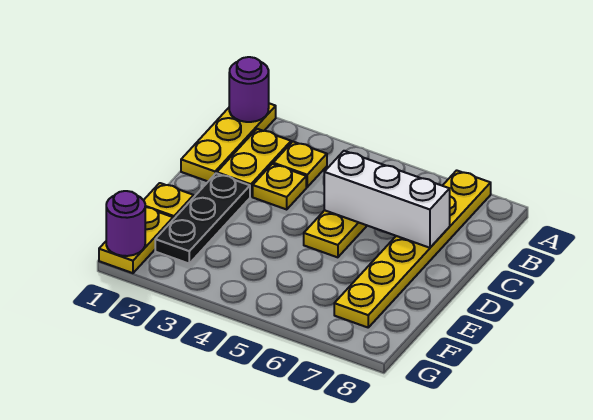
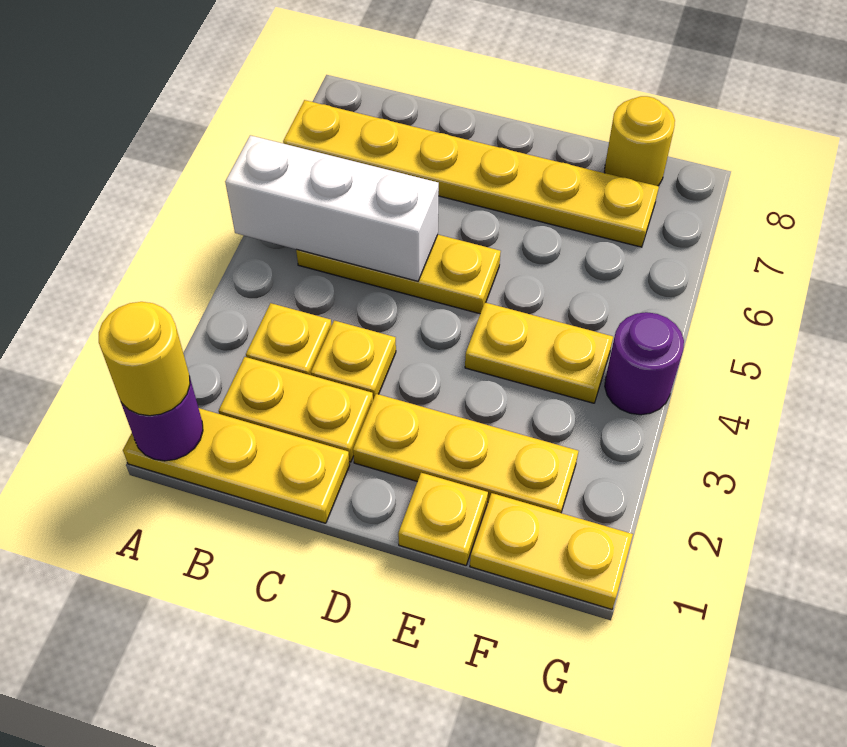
none -> yellow round brick A1 level 3
white brick C5:C7 level 2 -> white brick A5:C5 level 2
black plate D2:F2 level 1 -> yellow plate D2:F2 level 1
none -> yellow plate E4:F4 level 1
none -> yellow round brick F8 level 1
purple round brick G1 level 2 -> purple round brick G4 level 1

